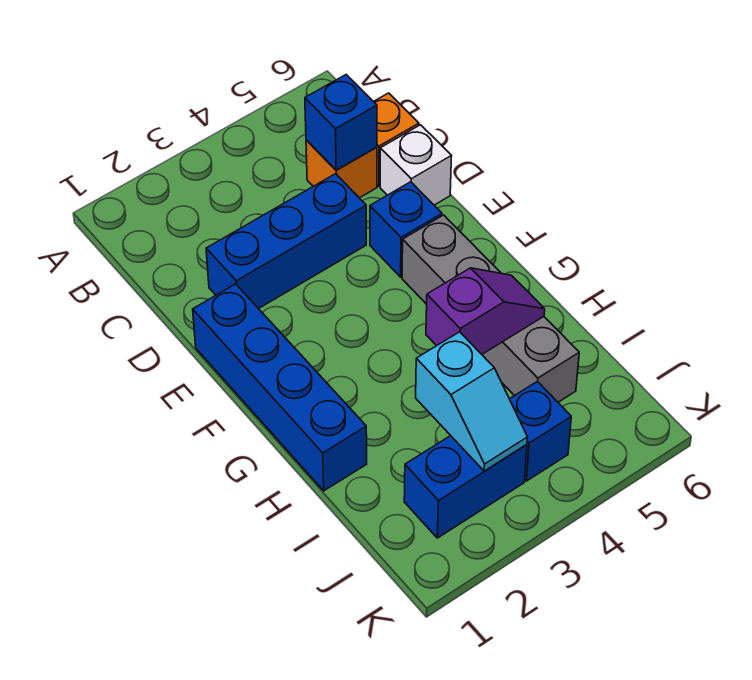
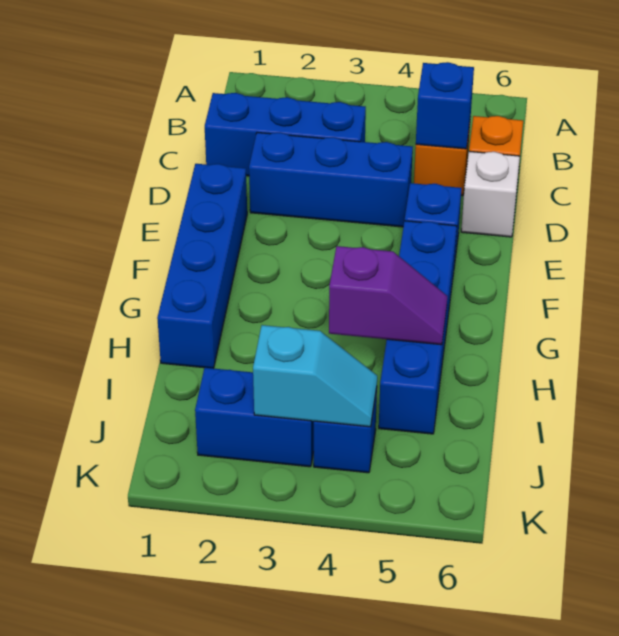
none -> blue brick C1:C3 level 1
grey brick F5:I5 level 1 -> blue brick F5:I5 level 1
cyan slope I3:J3 level 2 top I -> cyan slope J3:J4 level 2 top 3

